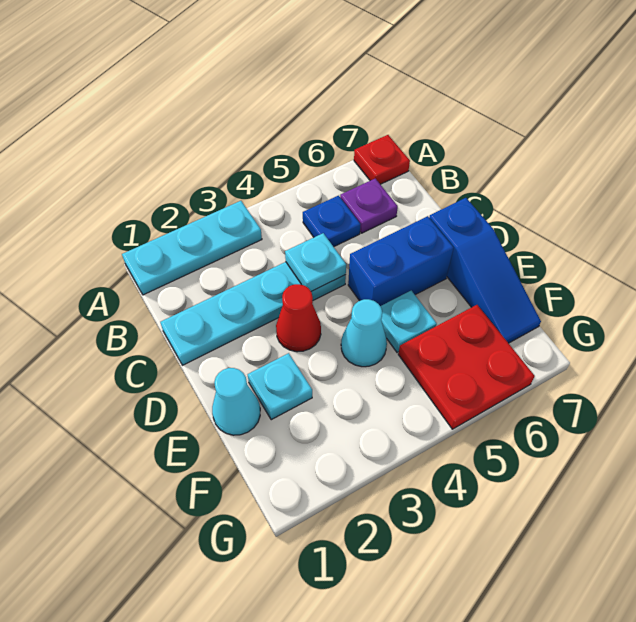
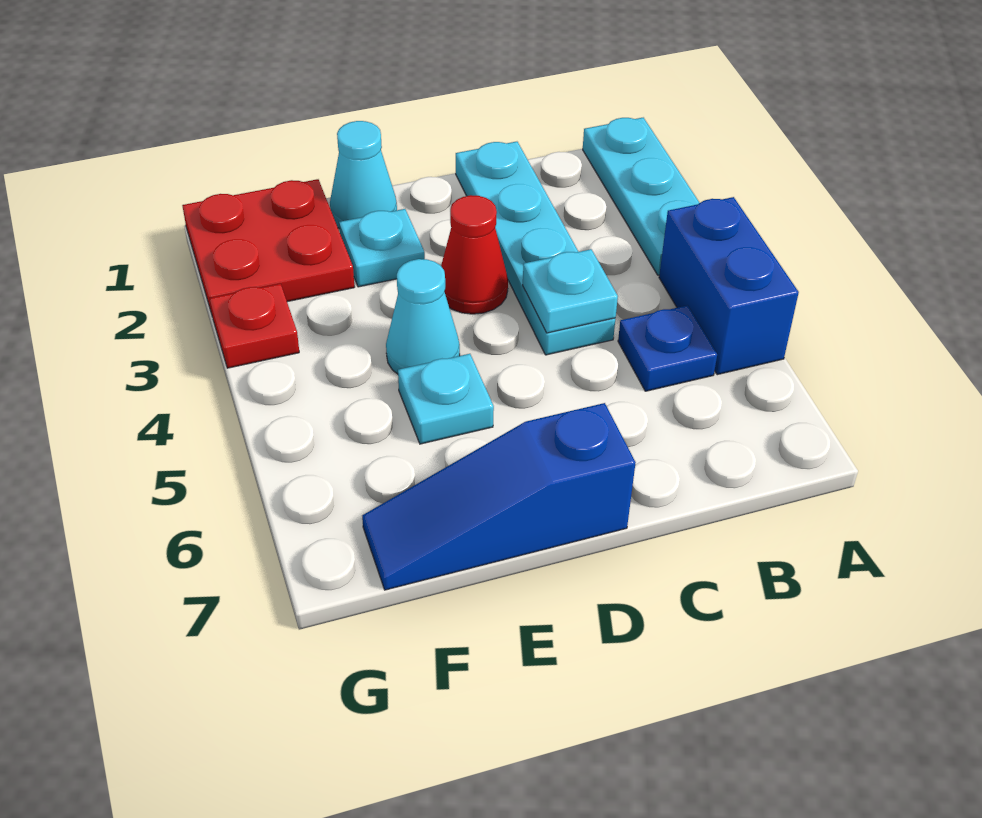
red plate A7 level 1 -> red plate G3 level 1
purple plate B6 level 1 -> none
blue brick D5:D6 level 1 -> blue brick A4:A5 level 1
red plate F5:G6 level 1 -> red plate F1:G2 level 1

